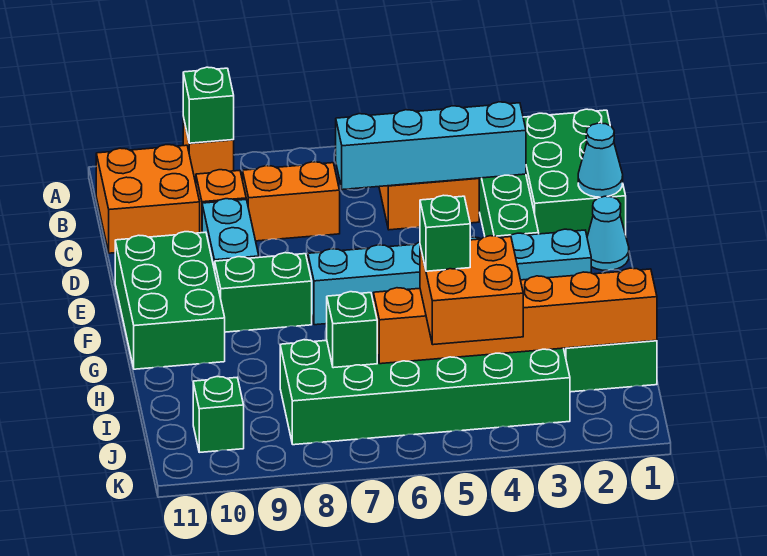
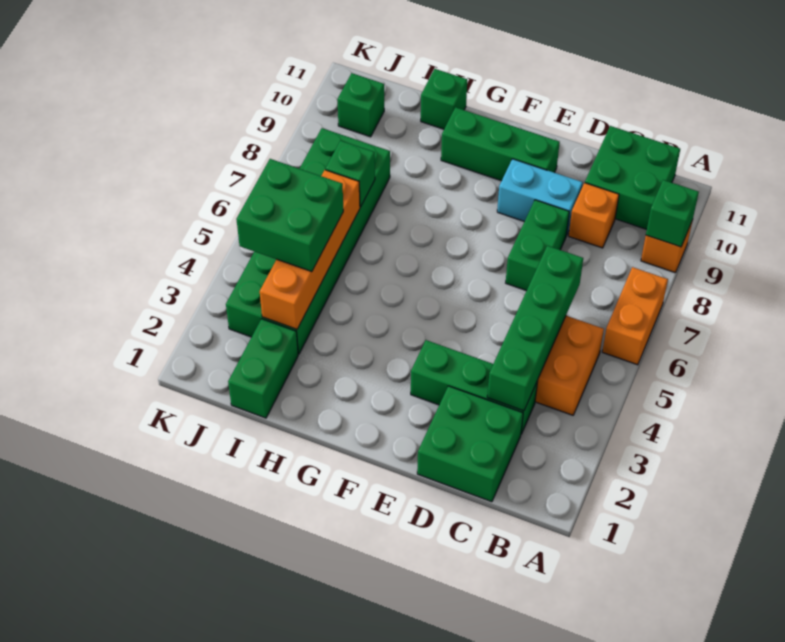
green brick B1:D2 level 1 -> green brick C1:D2 level 1
orange brick B10:C11 level 1 -> green brick B10:C11 level 1
cyan brick C3:C6 level 2 -> green brick C3:C6 level 2
orange brick C7:C8 level 1 -> orange brick A6:A7 level 1
cyan cone D1 level 2 -> none
cyan cone E1 level 1 -> none
green brick E10:G11 level 1 -> green brick E10:G10 level 1
cyan brick F2:F7 level 1 -> none
green brick F8:F9 level 1 -> green brick D7:D8 level 1
orange brick I1:I6 level 2 -> orange brick I3:I6 level 2
orange brick I4:J5 level 3 -> green brick I4:J5 level 3
green brick I5 level 4 -> green brick H11 level 1

